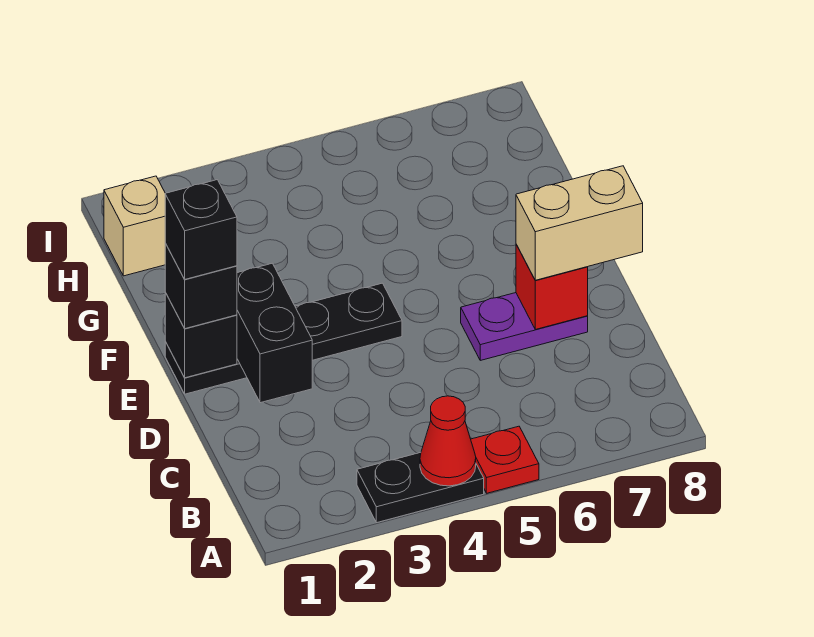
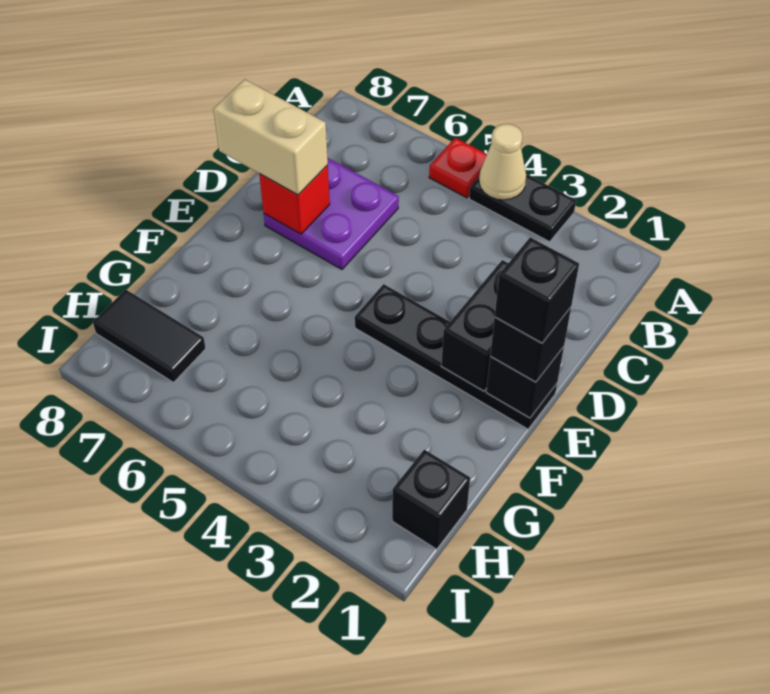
red cone A4 level 2 -> tan cone A4 level 2
purple plate D6:D7 level 1 -> purple plate C6:D7 level 1
tan brick H1 level 1 -> black brick H1 level 1
none -> black tile H7:H8 level 1

